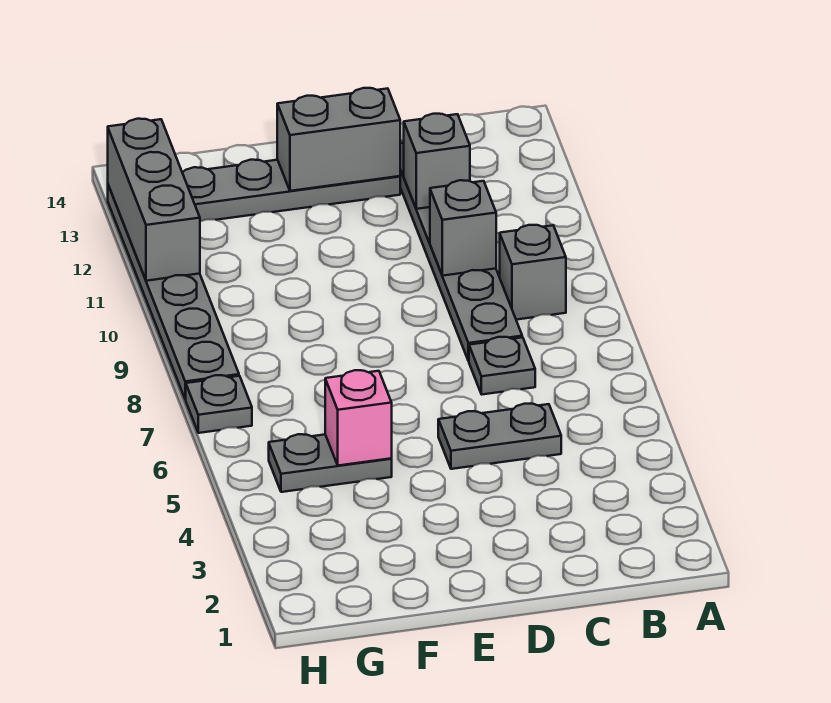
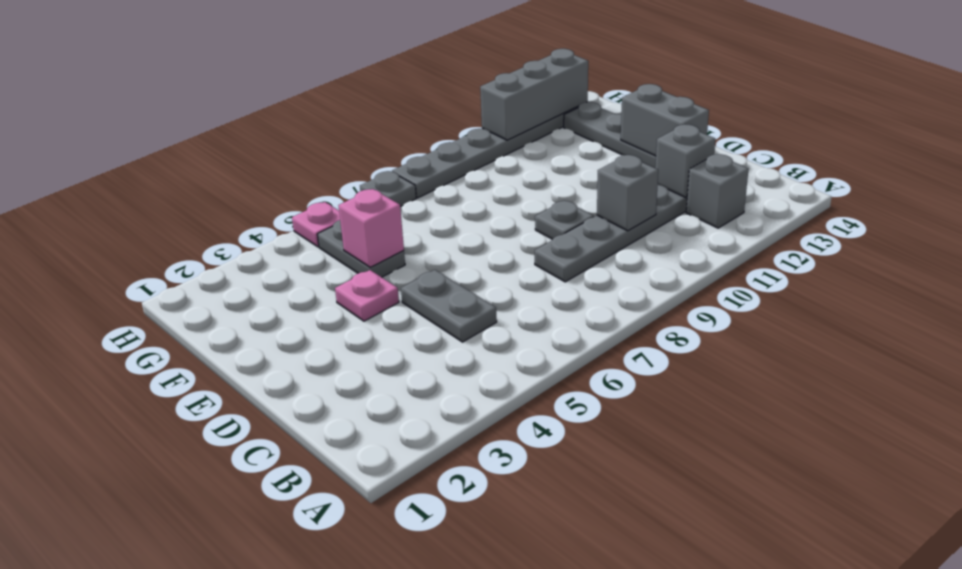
grey brick B9 level 1 -> grey brick B12 level 1
grey plate C7 level 1 -> grey plate D9 level 1
none -> pink plate E4 level 1
none -> pink plate H5 level 1

